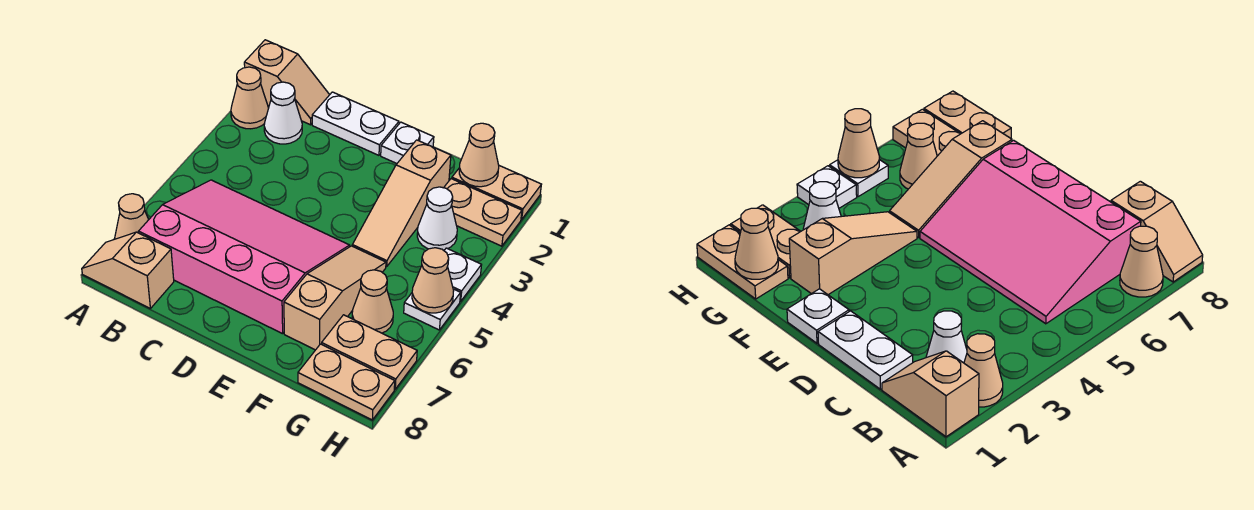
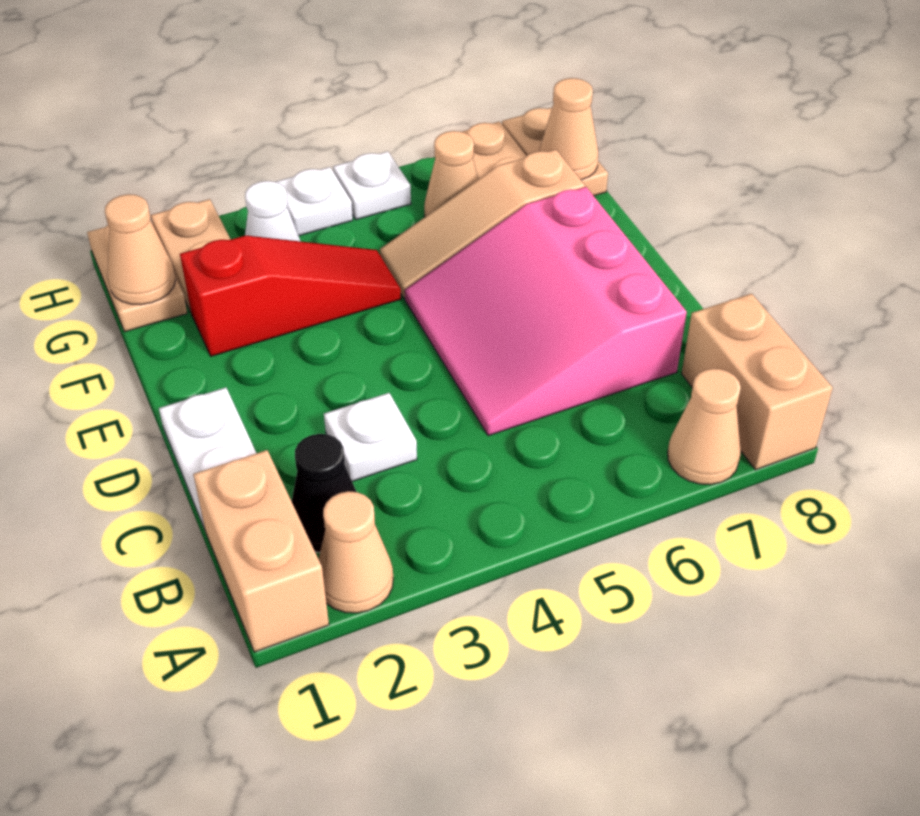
tan slope A1:B1 level 1 top A -> tan brick A1:B1 level 1
tan slope A8:B8 level 1 top B -> tan brick A8:B8 level 1
white cone B2 level 1 -> black cone B2 level 1
pink slope B5:E7 level 1 top 7 -> pink slope C5:E7 level 1 top 7
white plate E1 level 1 -> white plate C3 level 1
tan slope F2:F4 level 1 top 2 -> red slope F2:F4 level 1 top 2
tan cone H5 level 2 -> tan cone G8 level 2

